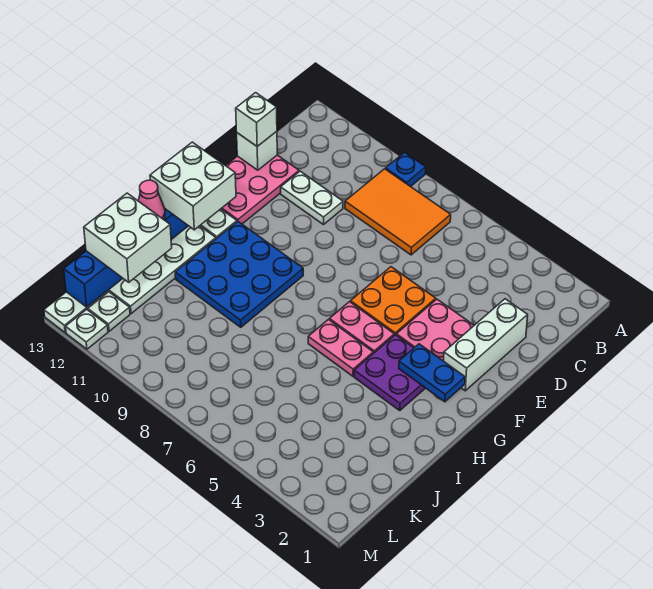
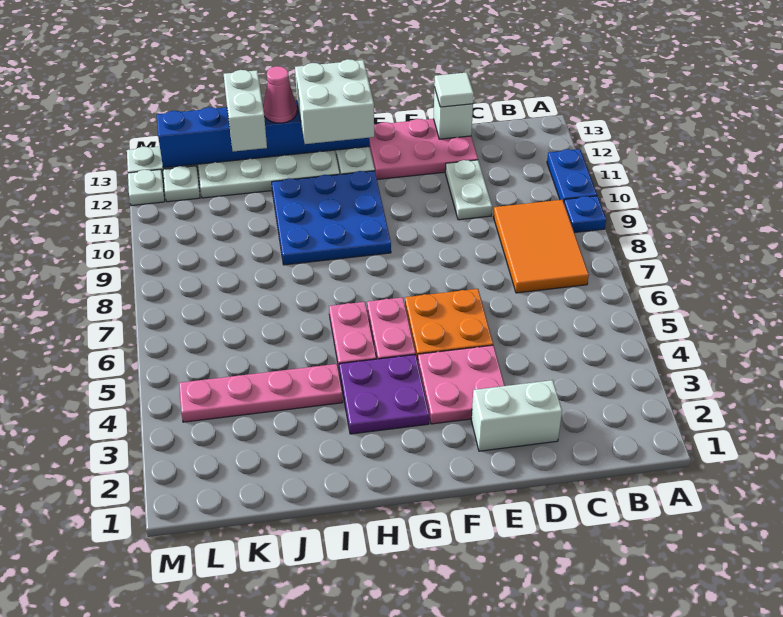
white brick D2:F2 level 1 -> white brick D2:E2 level 1
white brick D13 level 3 -> white tile D13 level 3
blue plate G2:G3 level 2 -> blue plate A10:A11 level 1
none -> pink plate I4:L4 level 1
white brick J12:K13 level 3 -> white brick J12:J13 level 3

